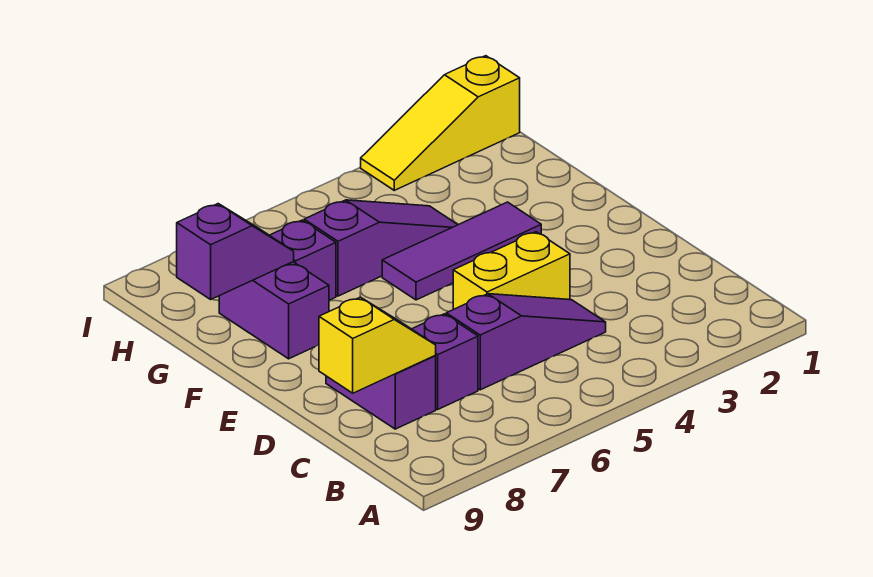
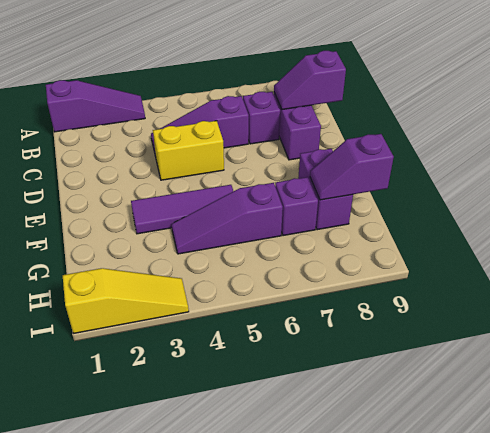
none -> purple slope A1:A3 level 1 top 1
yellow slope C8:C9 level 2 top 9 -> purple slope C8:C9 level 2 top 9

